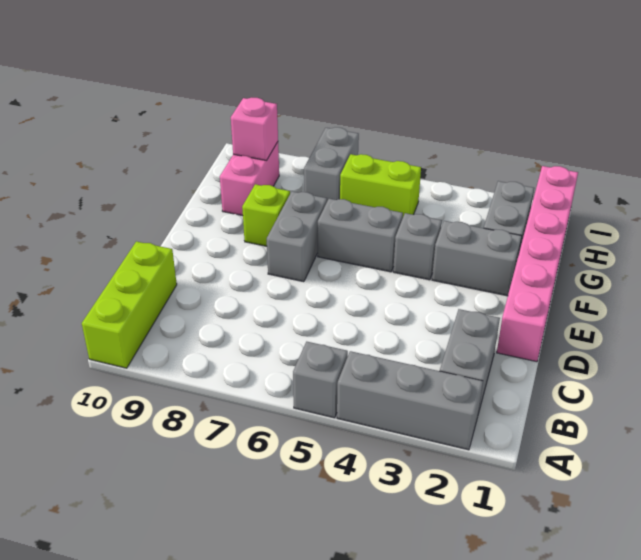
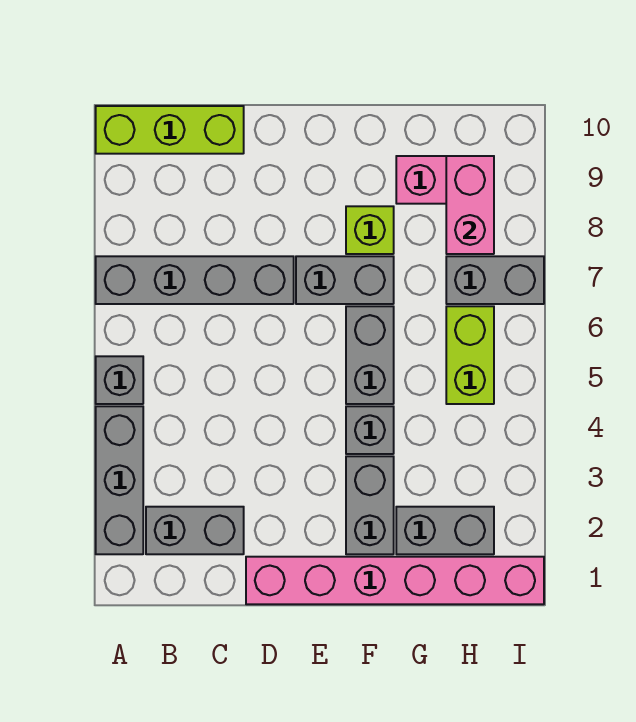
none -> grey brick A7:D7 level 1
pink brick H9 level 2 -> pink brick H8:H9 level 2

